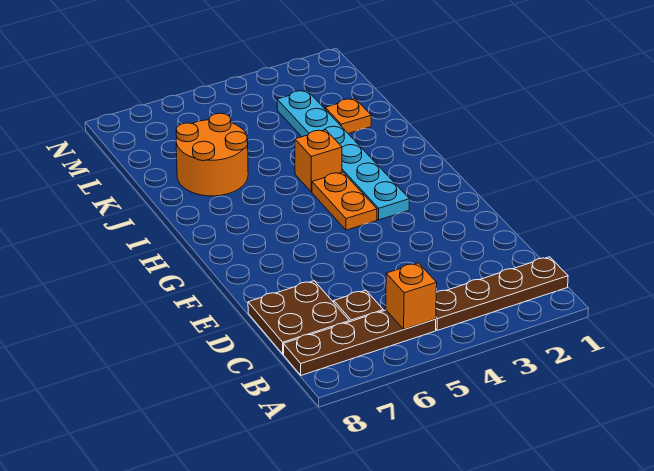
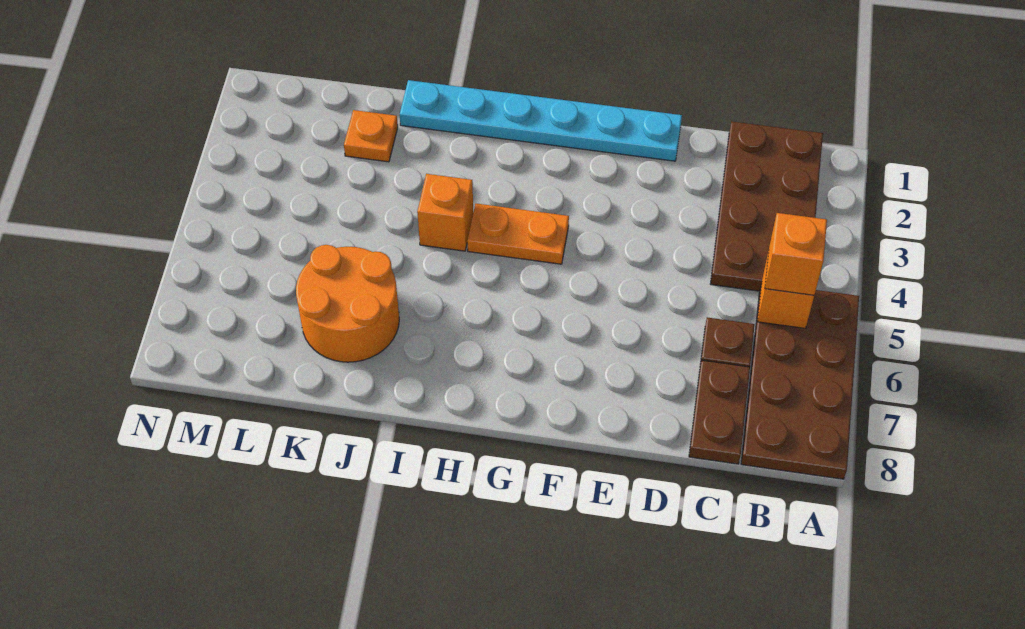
brown plate B1:B4 level 1 -> brown plate B1:C4 level 1
brown plate B5:B8 level 1 -> brown plate A5:B8 level 1
none -> orange brick B5 level 3
brown plate C7:D8 level 1 -> brown plate C7:C8 level 1
cyan plate G3:L3 level 1 -> cyan plate E1:J1 level 1

